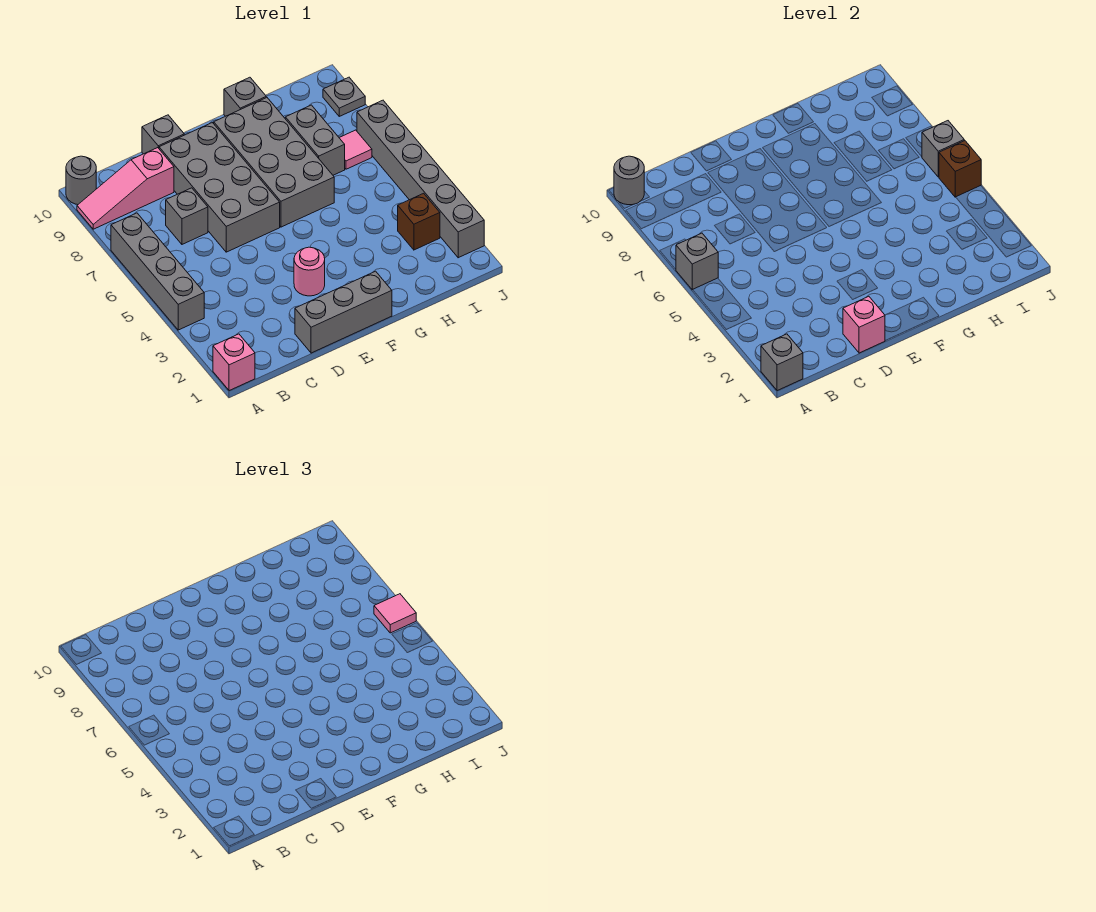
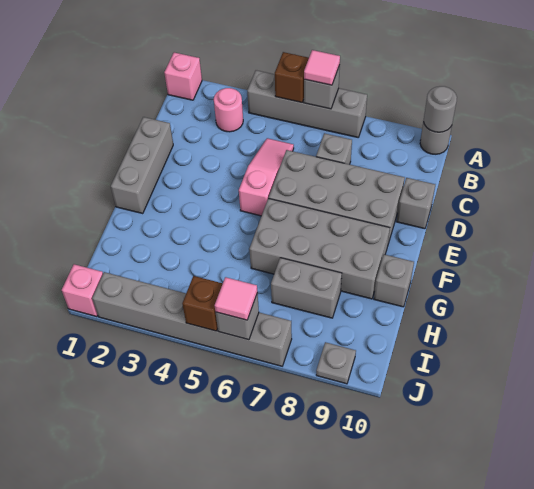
grey brick A1 level 2 -> none
pink slope A9:C9 level 1 top C -> pink slope C5:E5 level 1 top E
pink brick D1 level 2 -> pink brick J1 level 1
pink round brick E3 level 1 -> pink round brick B3 level 1
brown brick I3 level 1 -> brown brick A5 level 2
pink tile I7 level 1 -> pink tile A6 level 3

